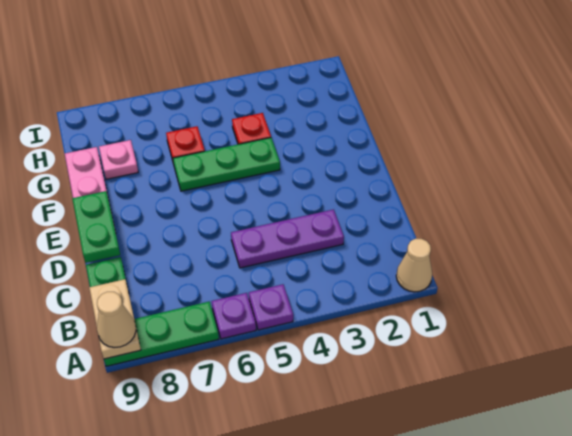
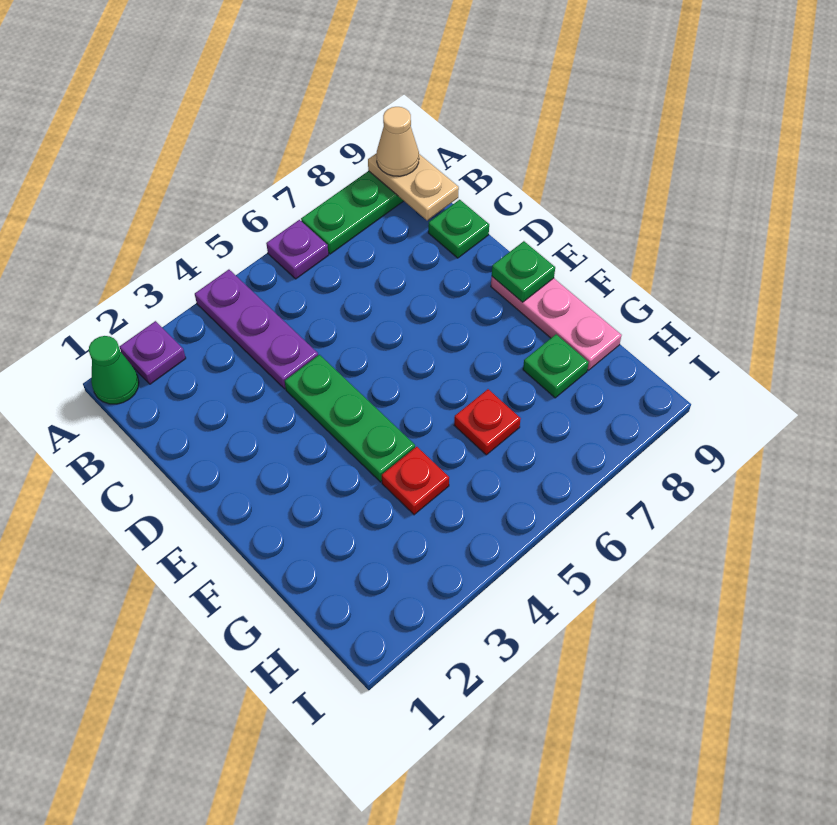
tan cone A1 level 1 -> green cone A1 level 1
purple plate A5 level 1 -> purple plate A2 level 1
purple plate C3:C5 level 1 -> purple plate A4:C4 level 1
green plate D9:E9 level 2 -> green plate E9 level 2
green plate F4:F6 level 1 -> green plate D4:F4 level 1
pink plate G8 level 1 -> green plate G8 level 1

